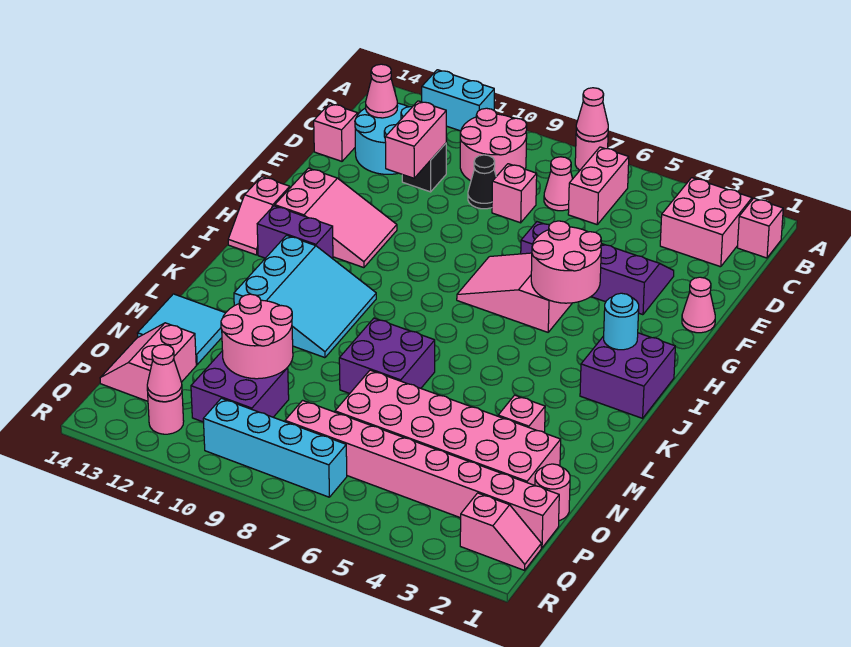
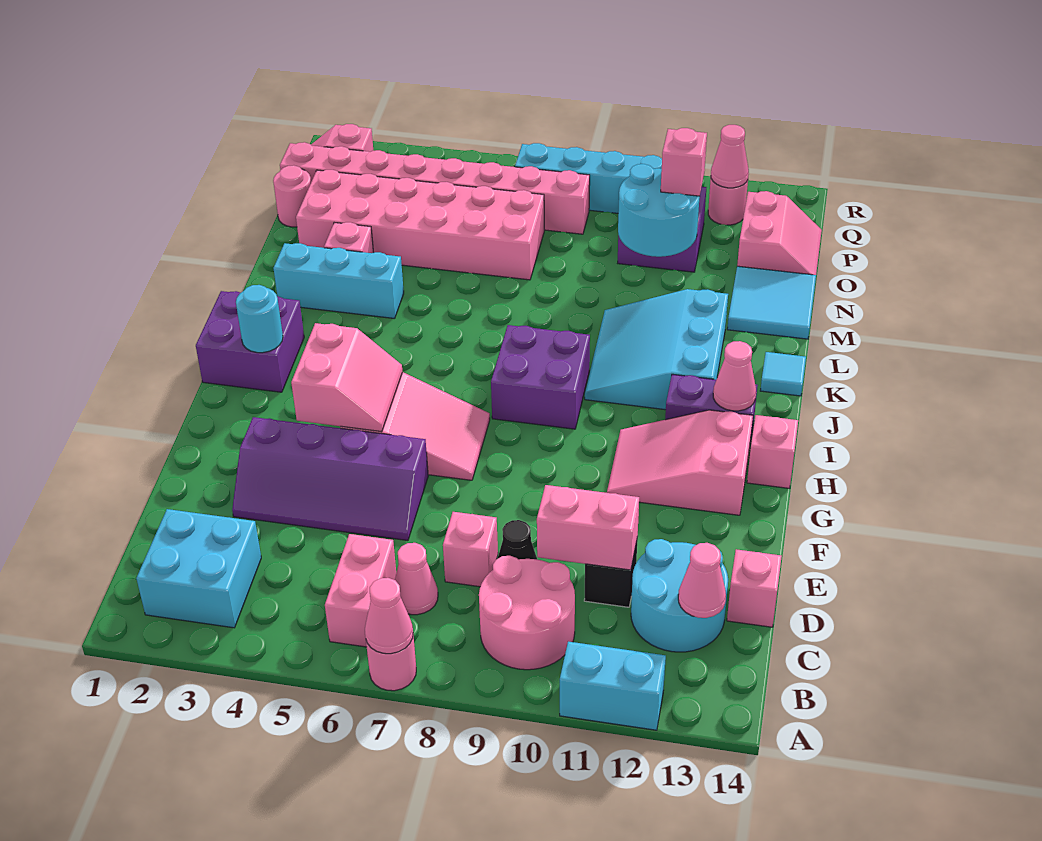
pink brick B1 level 1 -> pink brick O11 level 3
pink brick B2:C3 level 1 -> cyan brick B2:C3 level 1
pink brick D11:E11 level 2 -> pink brick D10:D11 level 2
pink cone F1 level 1 -> pink cone I13 level 2
pink round brick G4:H5 level 2 -> pink slope G4:H5 level 2 top 4
none -> cyan tile K14 level 1
none -> cyan brick L2:L4 level 1
purple brick L7:M8 level 1 -> purple brick I8:J9 level 1
pink round brick N10:O11 level 2 -> cyan round brick N10:O11 level 2

